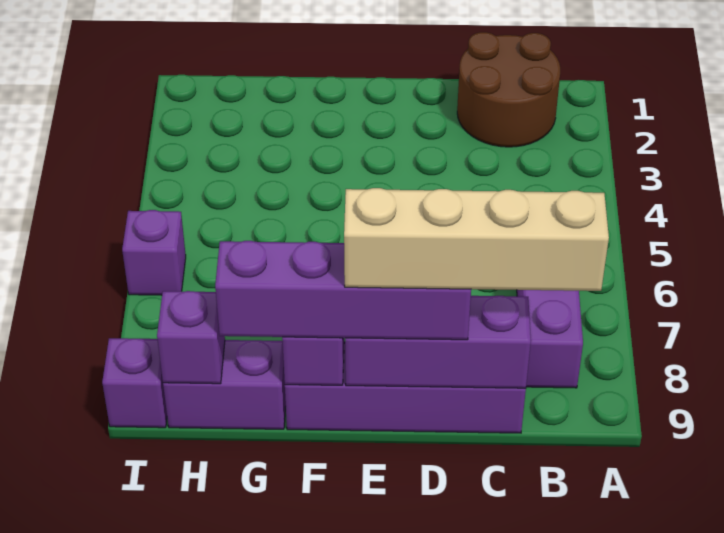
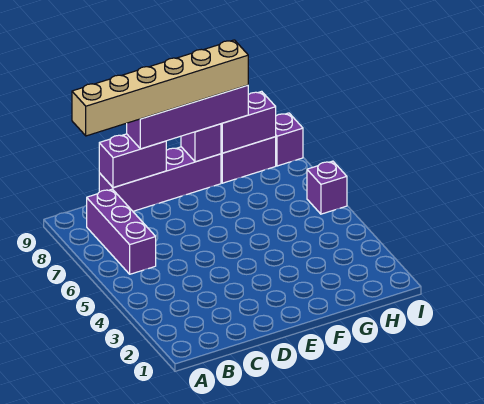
brown round brick B1:C2 level 1 -> none
tan brick B9:E9 level 4 -> tan brick B9:G9 level 4
purple brick C9:E9 level 2 -> purple brick C9:D9 level 2
purple brick H9 level 2 -> purple brick G9:H9 level 2

